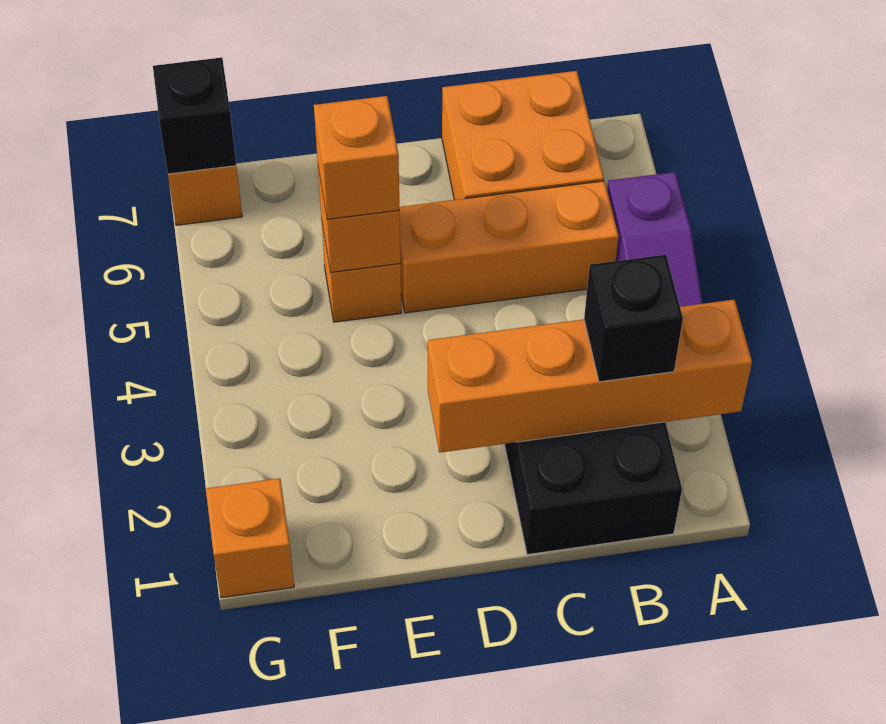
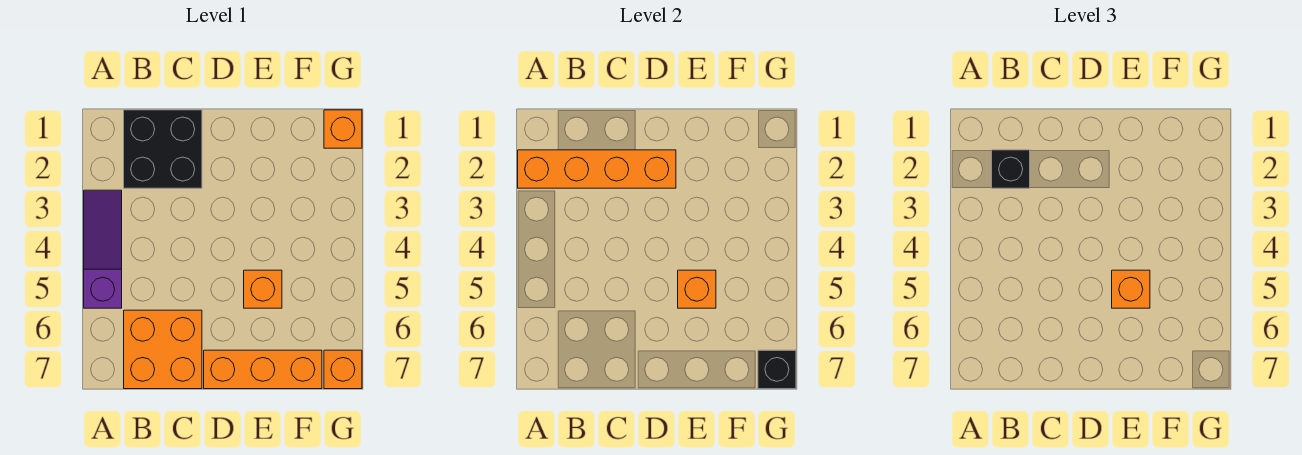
orange brick B5:D5 level 1 -> orange brick D7:F7 level 1

